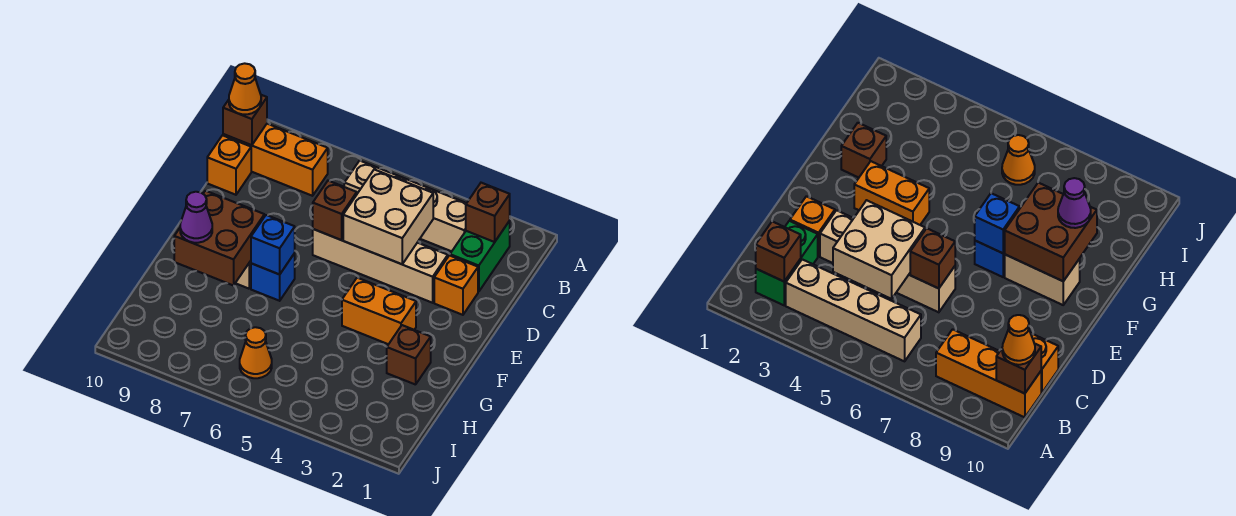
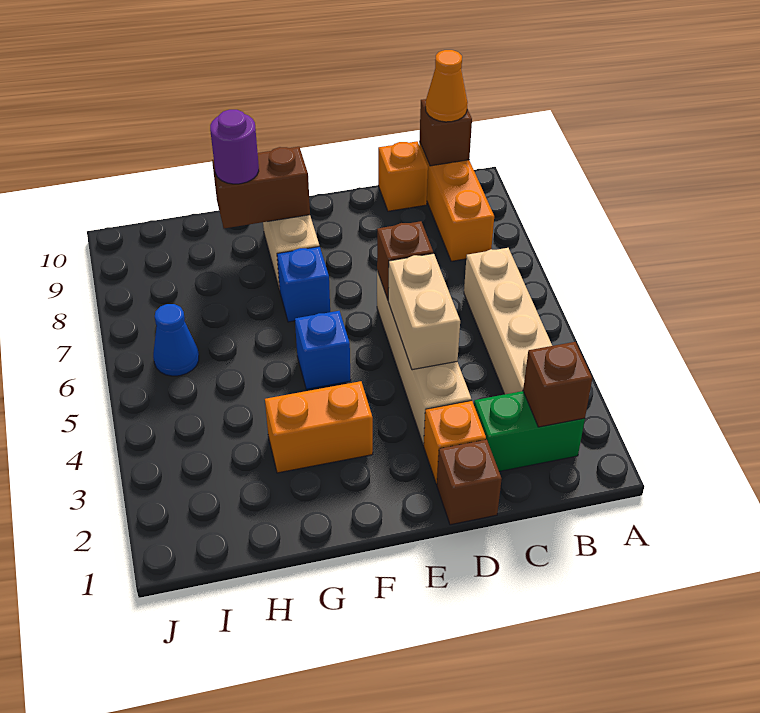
tan brick C4:D5 level 2 -> tan brick D4:D5 level 2
orange brick F3:F4 level 1 -> orange brick F3:G3 level 1
blue brick F7 level 2 -> blue brick F5 level 1
brown brick F8:G9 level 2 -> brown brick F9:G9 level 2
brown brick G2 level 1 -> brown brick D1 level 1
purple cone G9 level 3 -> purple round brick G9 level 3
orange cone I6 level 1 -> blue cone I6 level 1

